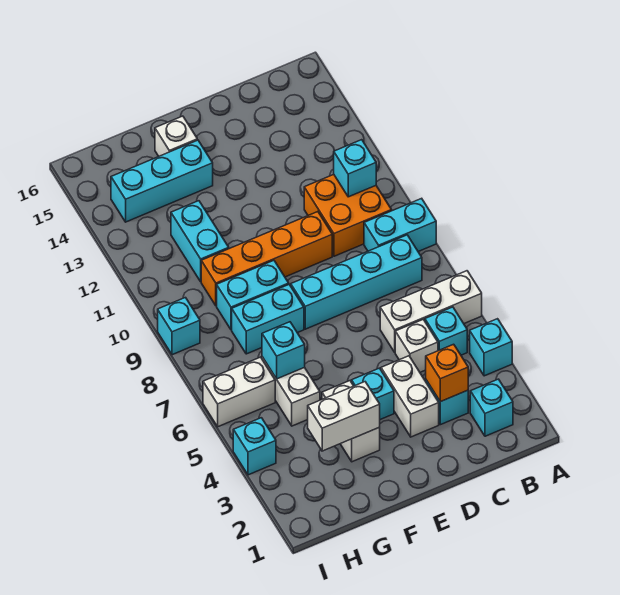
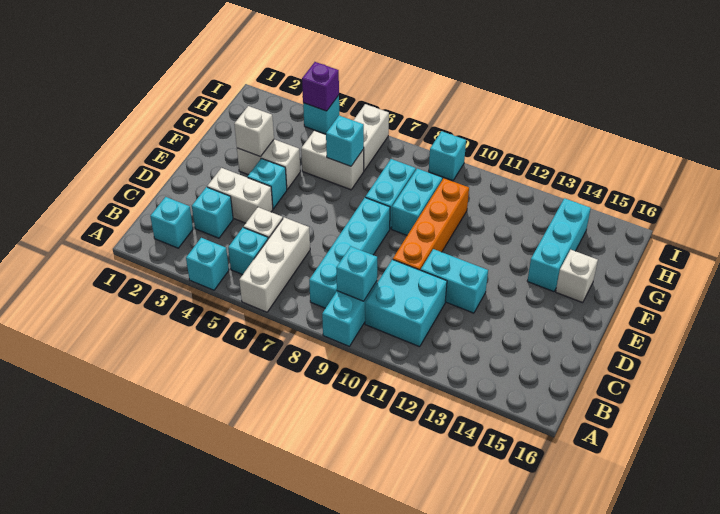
orange brick B10:C11 level 1 -> cyan brick B10:C11 level 1
cyan brick B11 level 2 -> cyan brick B9 level 2
orange brick C3 level 2 -> none
white brick F3:G3 level 2 -> white brick F3 level 2
cyan brick G11:G12 level 1 -> cyan brick D11:D12 level 1
none -> purple brick I4 level 2

